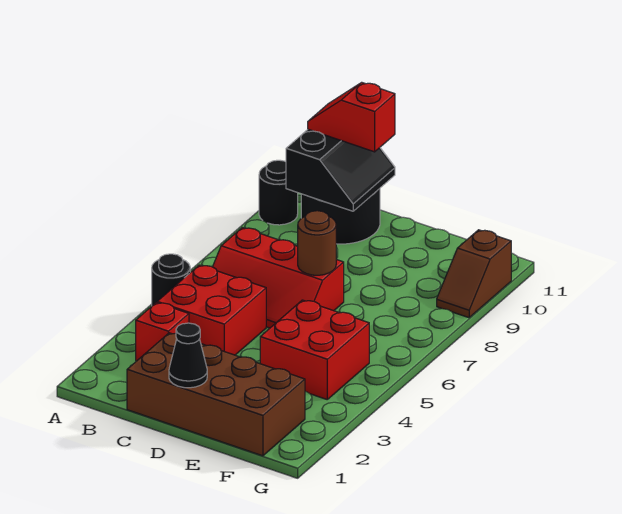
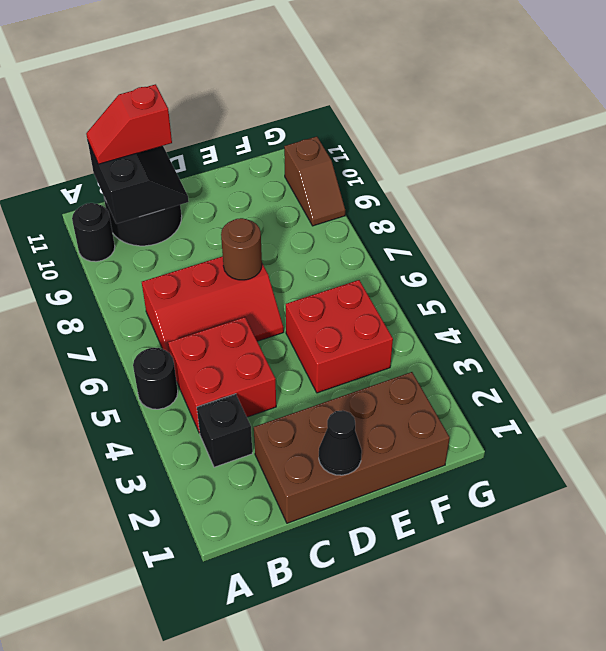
red brick B3 level 1 -> black brick B3 level 1

